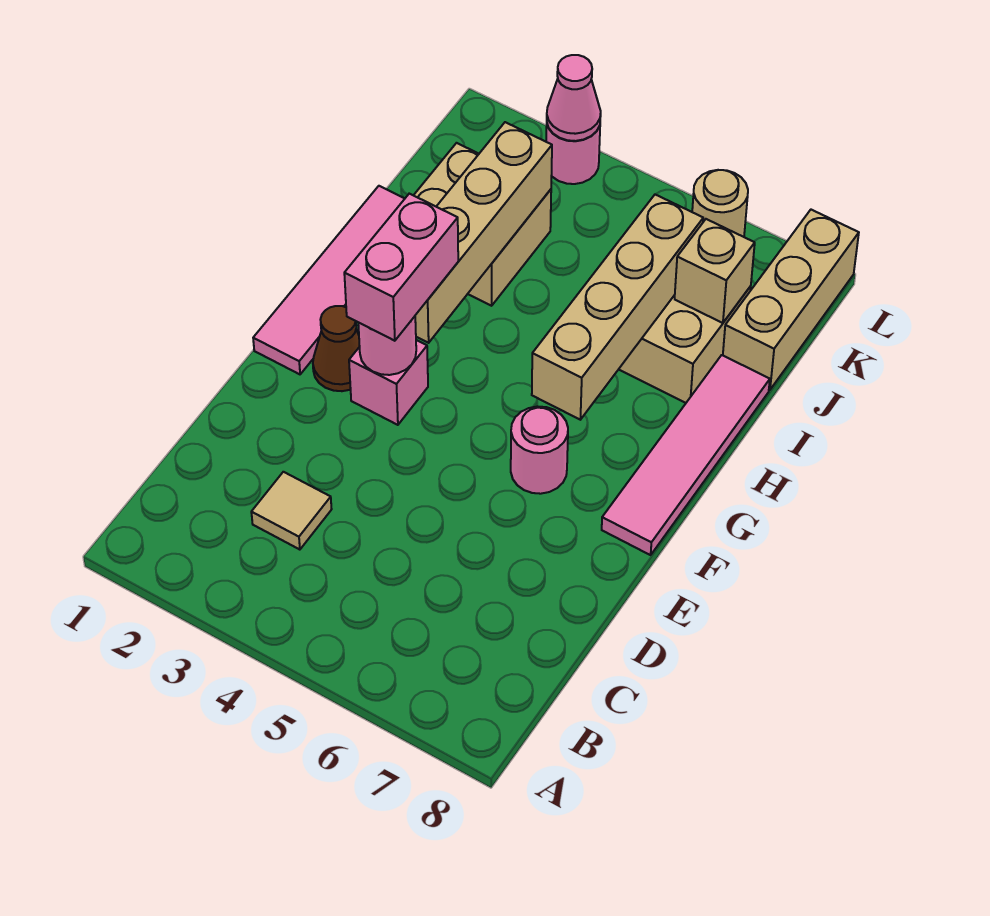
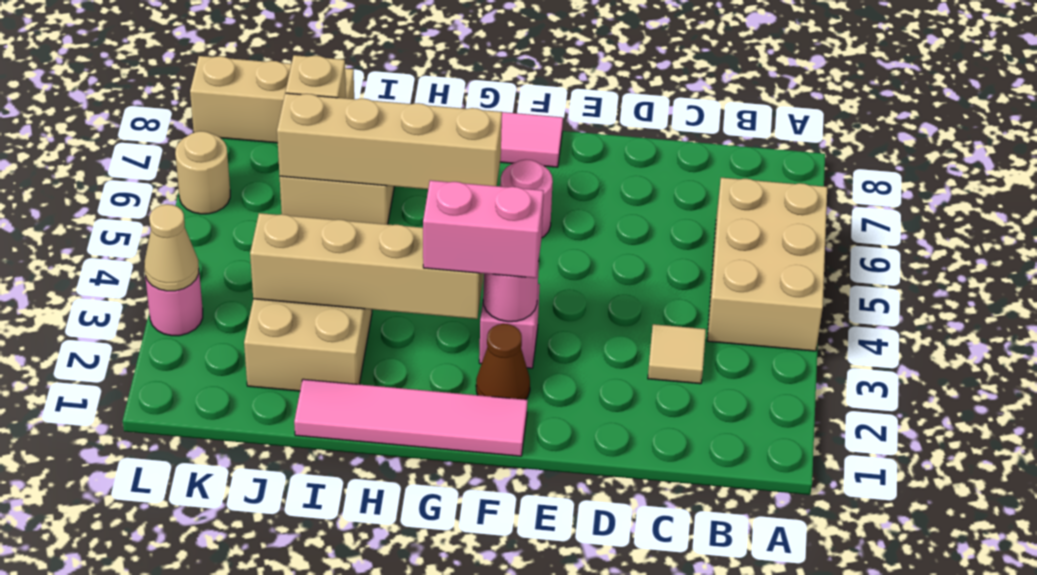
none -> tan brick A4:B6 level 1
pink cone L3 level 2 -> tan cone L3 level 2

